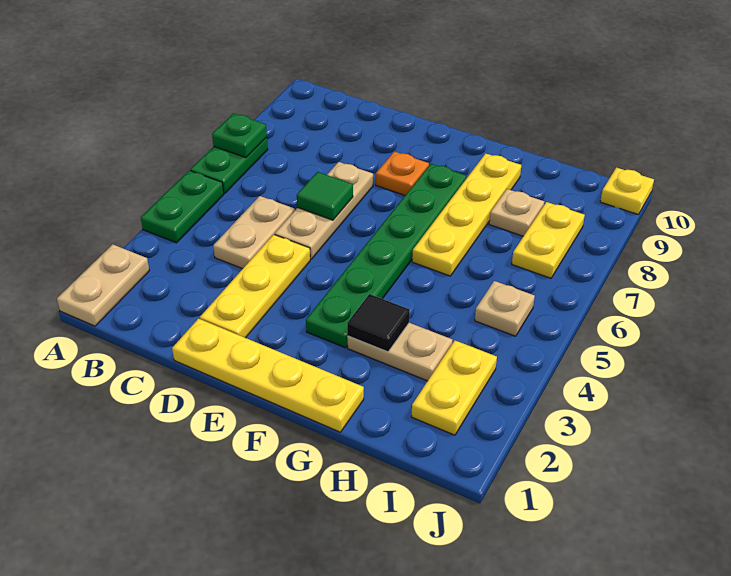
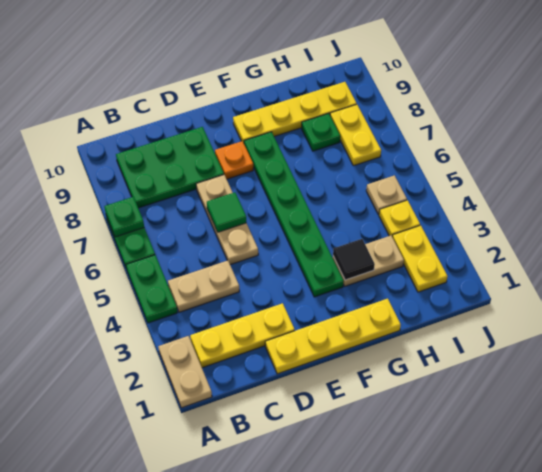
none -> green plate B8:D9 level 1
tan plate C4:C5 level 1 -> tan plate B4:C4 level 1
yellow plate D2:D4 level 1 -> yellow plate B2:D2 level 1
yellow plate G6:G9 level 1 -> yellow plate F9:I9 level 1
tan plate H8 level 1 -> green plate H8 level 1
yellow plate J10 level 1 -> yellow plate I4 level 1

